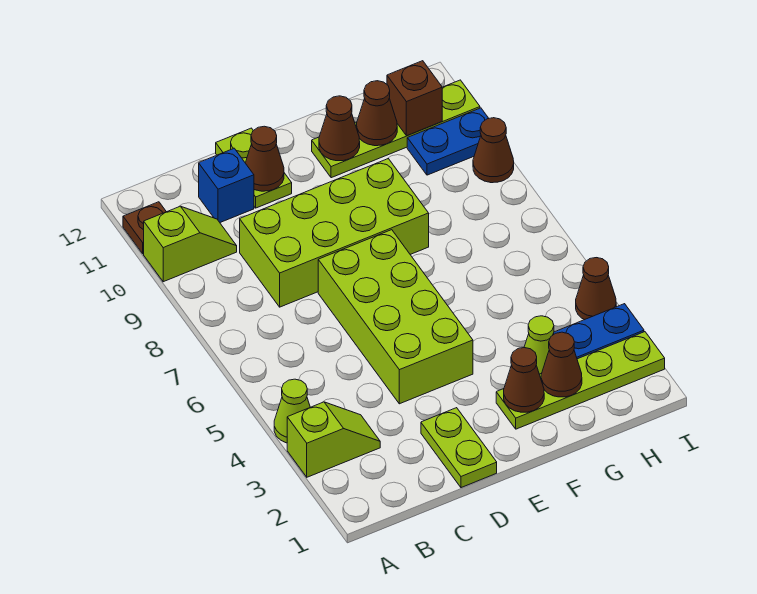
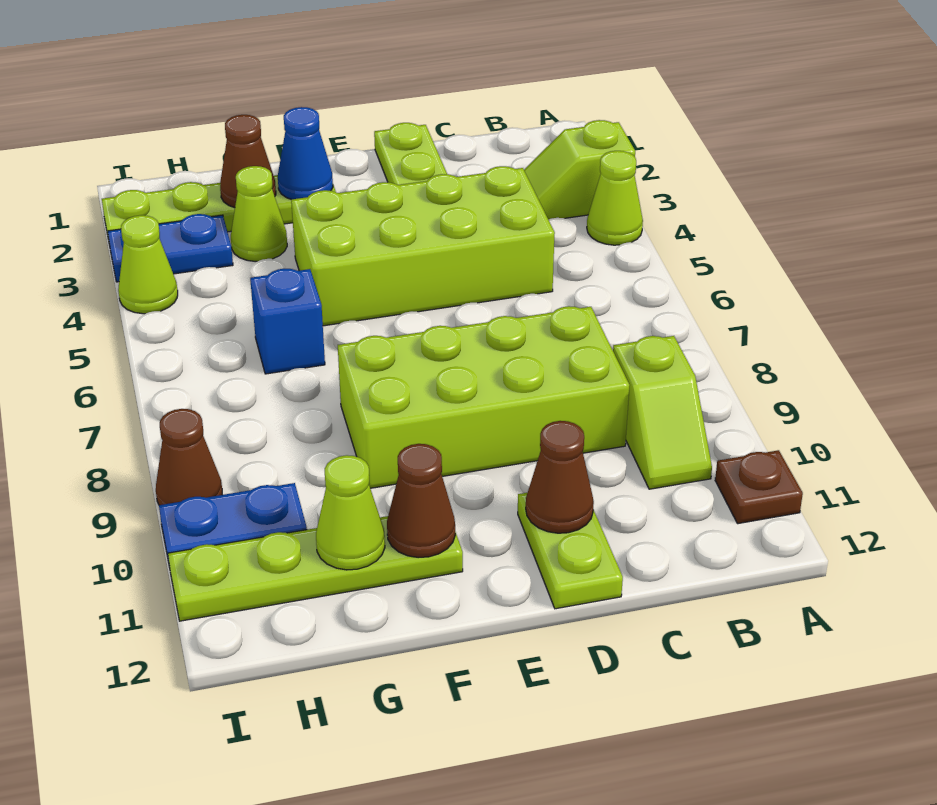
lime slope A10:B10 level 1 top A -> lime slope B9:B10 level 1 top 9
blue brick C11 level 1 -> blue brick G6 level 1
lime brick D4:E7 level 1 -> lime brick C4:F5 level 1
brown cone F2 level 2 -> blue cone F2 level 2
brown cone G11 level 2 -> lime cone G11 level 2
brown brick H11 level 2 -> none
brown cone I4 level 1 -> lime cone I4 level 1

